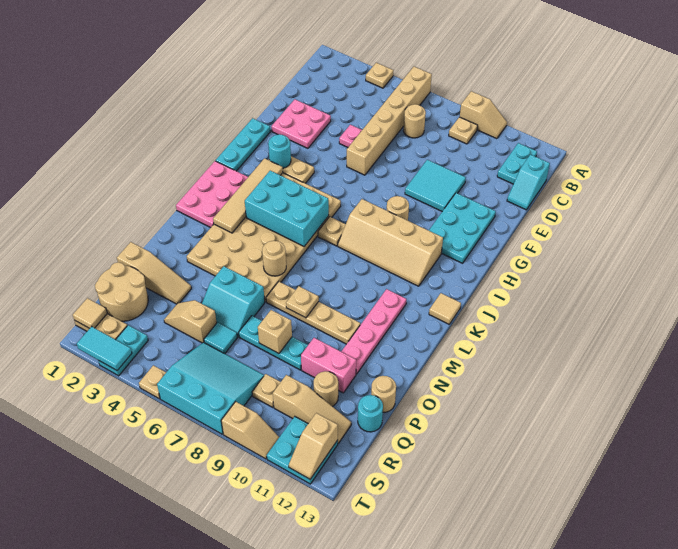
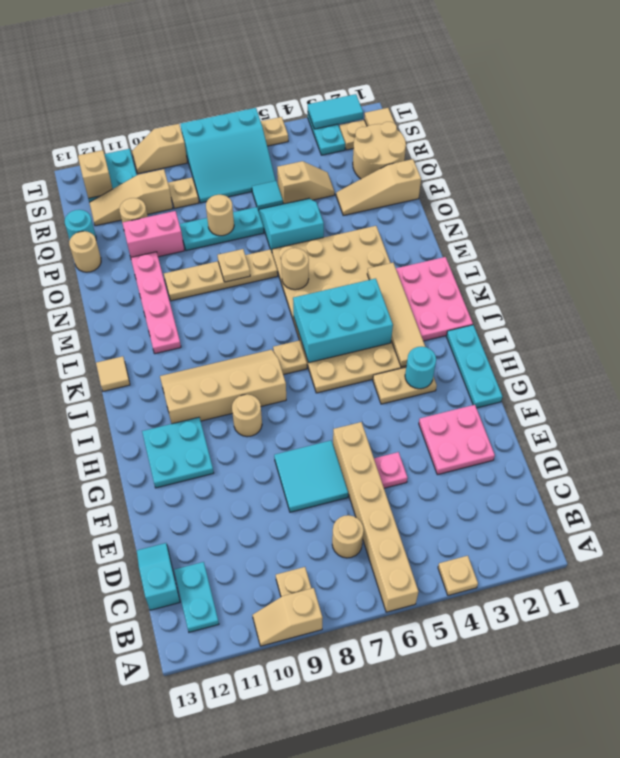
cyan tile E9:F10 level 1 -> cyan tile E7:F8 level 1
cyan plate F11:H12 level 1 -> cyan plate G11:H12 level 1
tan brick P8 level 2 -> tan round brick P8 level 2

